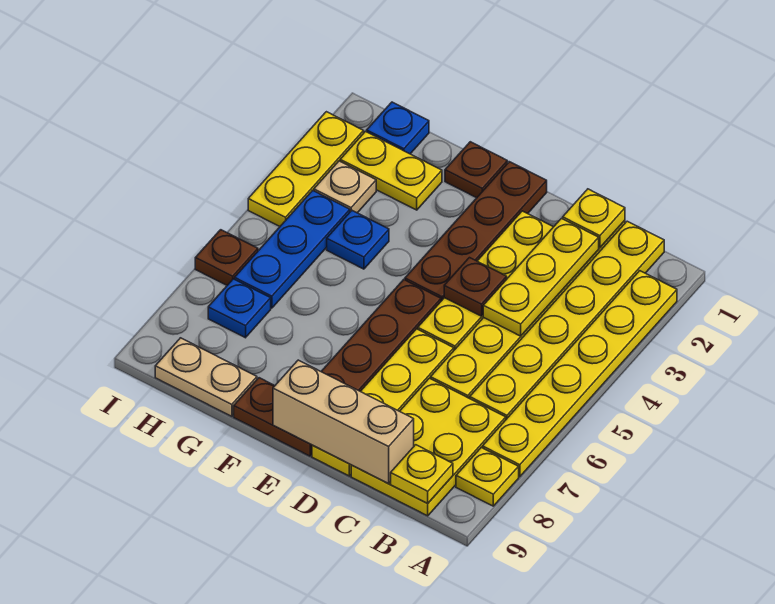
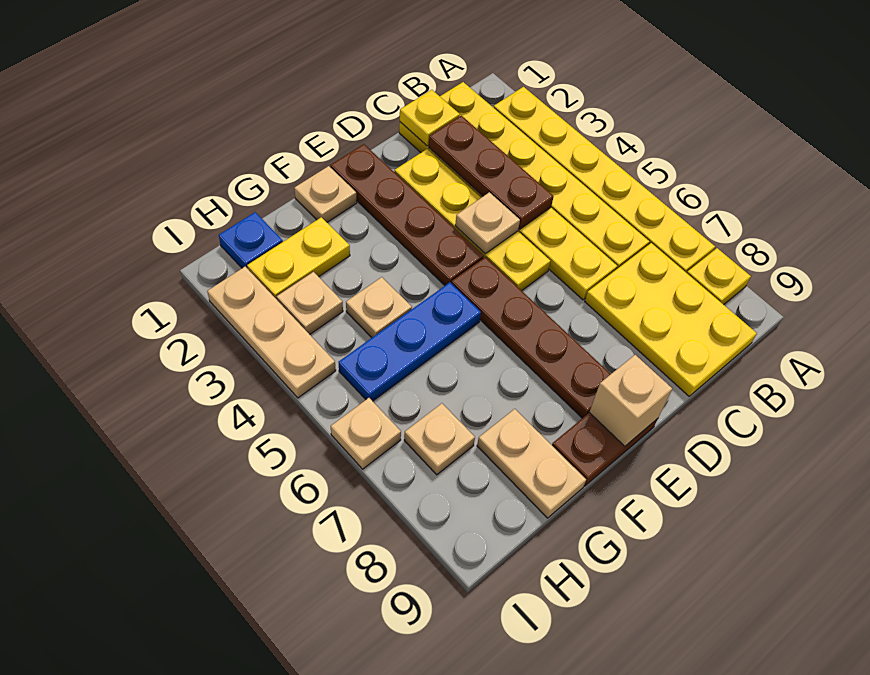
yellow plate B9 level 2 -> none
yellow plate C2:C4 level 2 -> brown plate C2:C4 level 2
tan brick C9:E9 level 2 -> tan brick E9 level 2
brown plate D4 level 2 -> tan plate D4 level 2
yellow plate D6:D9 level 1 -> none
brown plate F1 level 1 -> tan plate F1 level 1
blue plate G4 level 1 -> tan plate G4 level 1
tan plate G9:H9 level 1 -> tan plate G8:G9 level 1
blue plate H4:H6 level 1 -> blue plate F5:H5 level 1
blue plate H7 level 1 -> tan plate H7 level 1
yellow plate I2:I4 level 1 -> tan plate I2:I4 level 1
brown plate I6 level 1 -> tan plate I6 level 1

